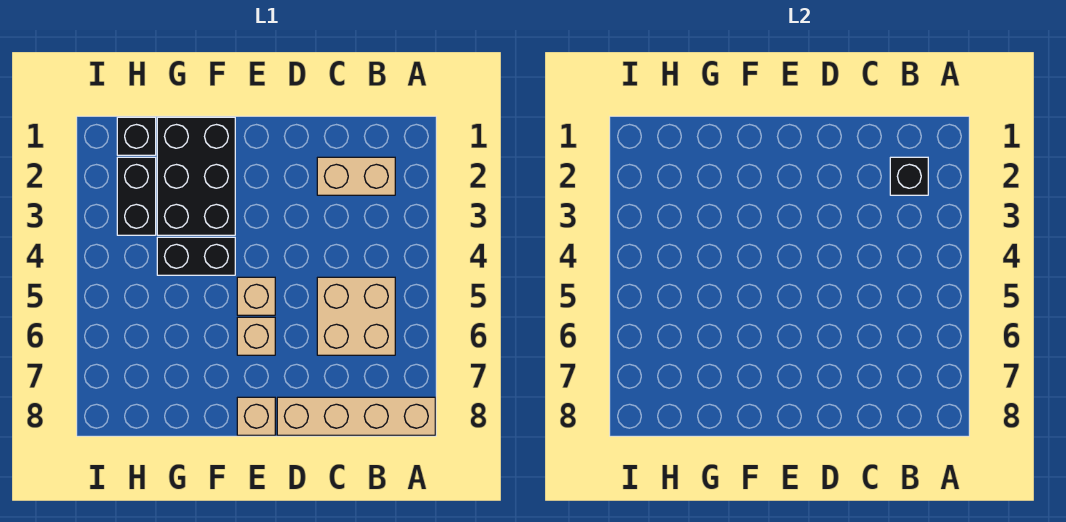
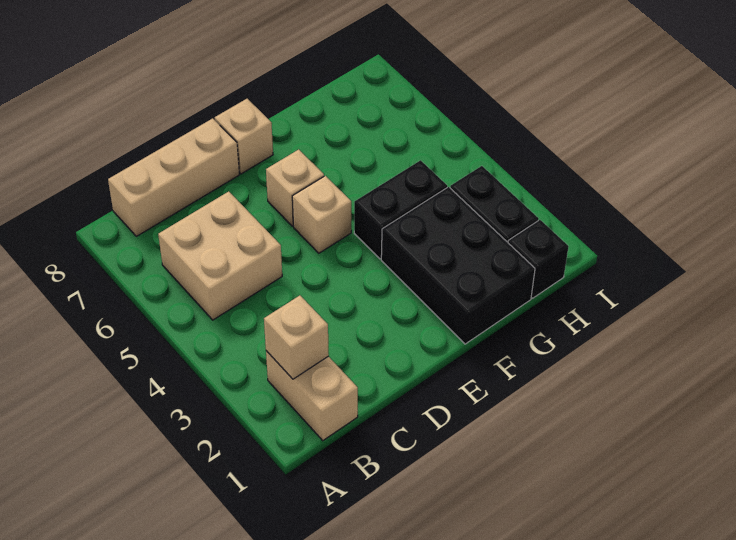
tan brick A8:D8 level 1 -> tan brick B8:D8 level 1
tan brick B2:C2 level 1 -> tan brick B1:B2 level 1
black brick B2 level 2 -> tan brick B2 level 2

